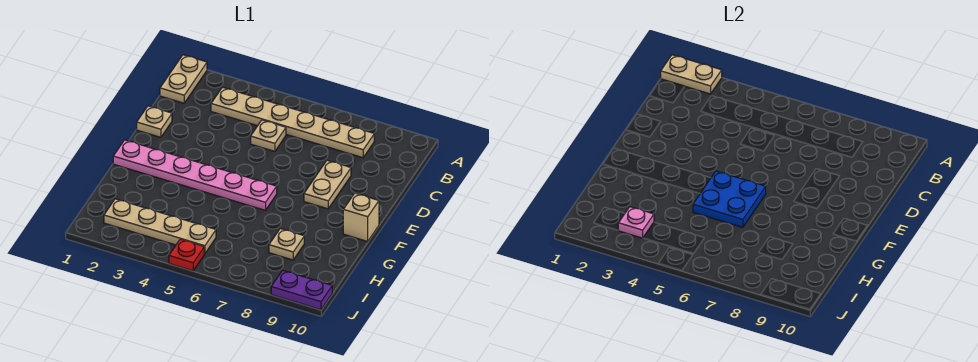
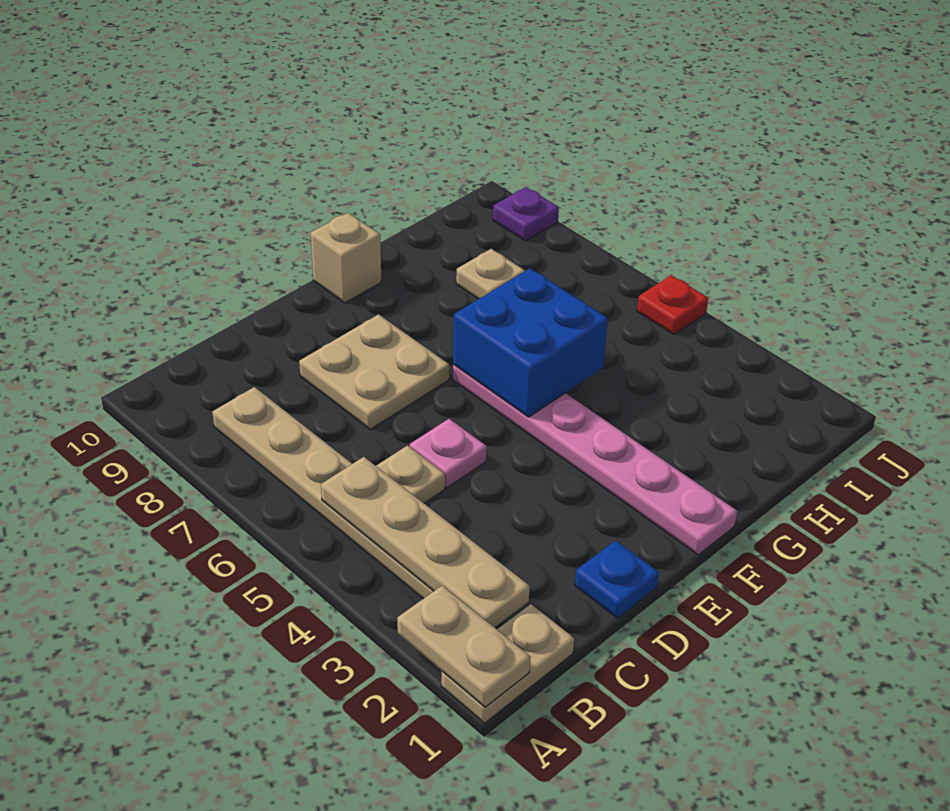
tan plate D1 level 1 -> blue plate D1 level 1
tan plate D8:E8 level 1 -> tan plate D7:E8 level 1
blue plate F5:G6 level 2 -> blue brick F5:G6 level 2
tan plate I2:I5 level 1 -> tan plate B2:B5 level 2
pink plate I3 level 2 -> pink plate D5 level 1
purple plate J9:J10 level 1 -> purple plate J9 level 1

